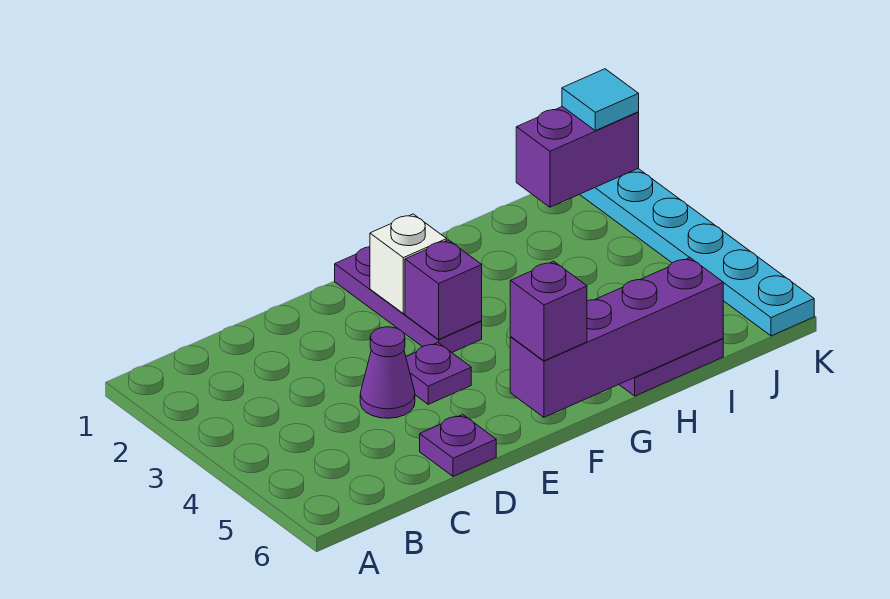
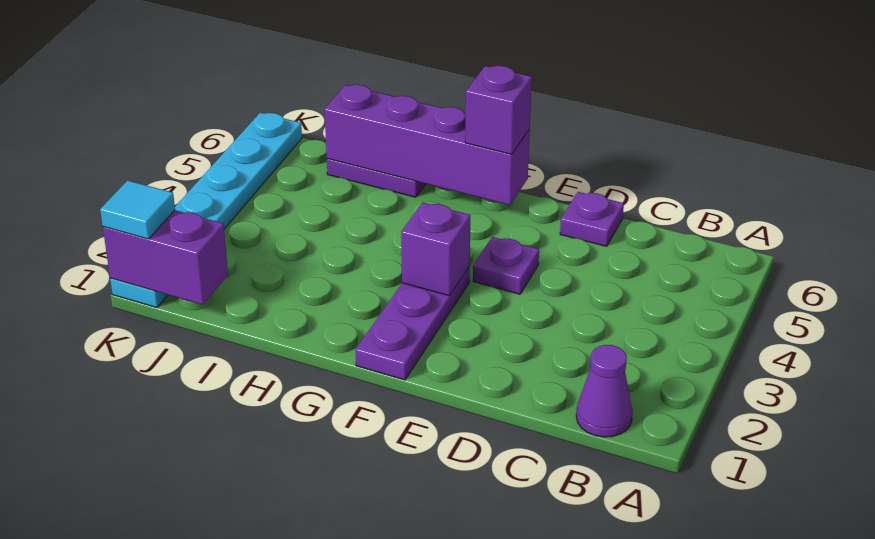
purple cone D4 level 1 -> purple cone B1 level 1
white brick F2 level 2 -> none

